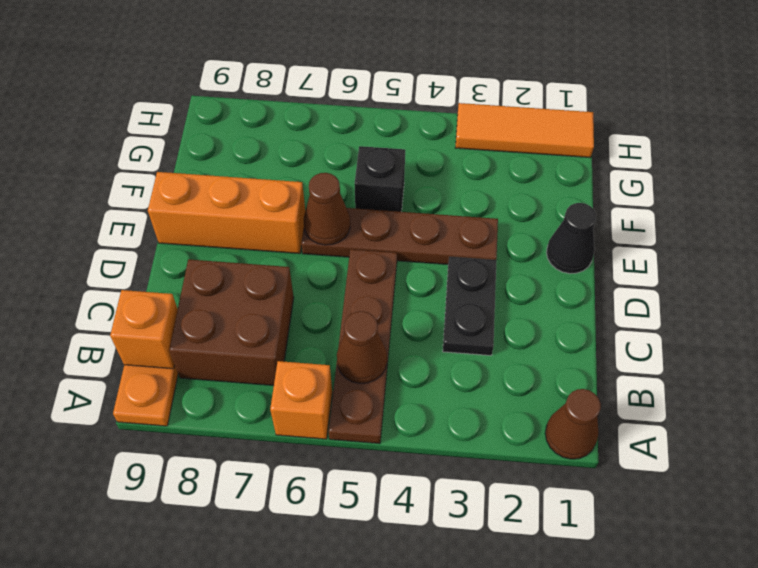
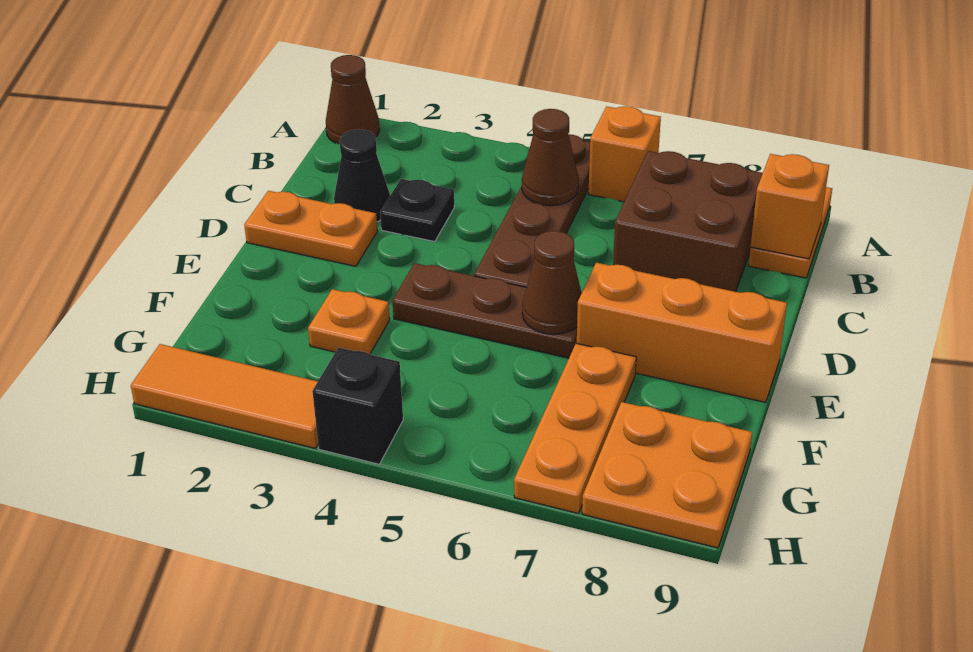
black plate C3:D3 level 1 -> black plate C3 level 1
none -> orange plate D1:D2 level 1
black cone E1 level 1 -> black cone C2 level 1
brown plate E3:E6 level 1 -> brown plate E4:E6 level 1
none -> orange plate F3 level 1
black brick F5 level 1 -> black brick H4 level 1
none -> orange plate F7:H7 level 1
none -> orange plate G8:H9 level 1

